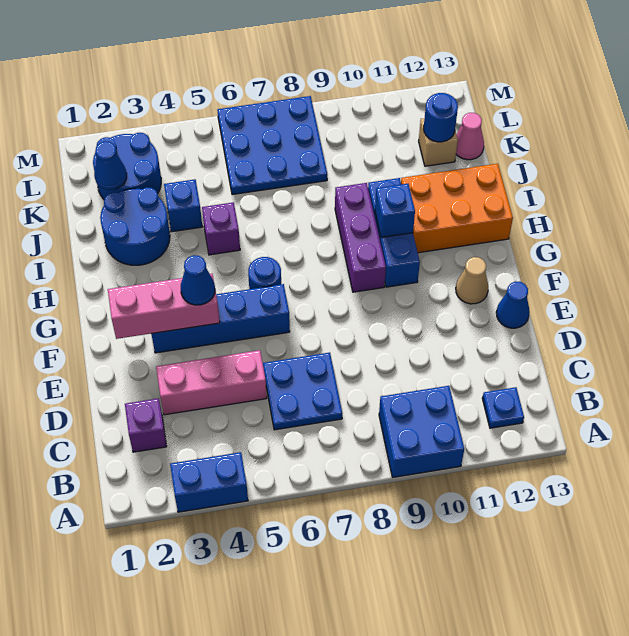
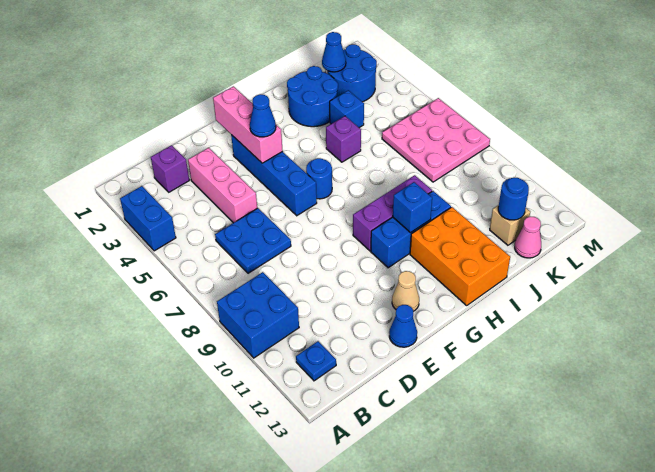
blue plate K6:M8 level 1 -> pink plate K6:M8 level 1

